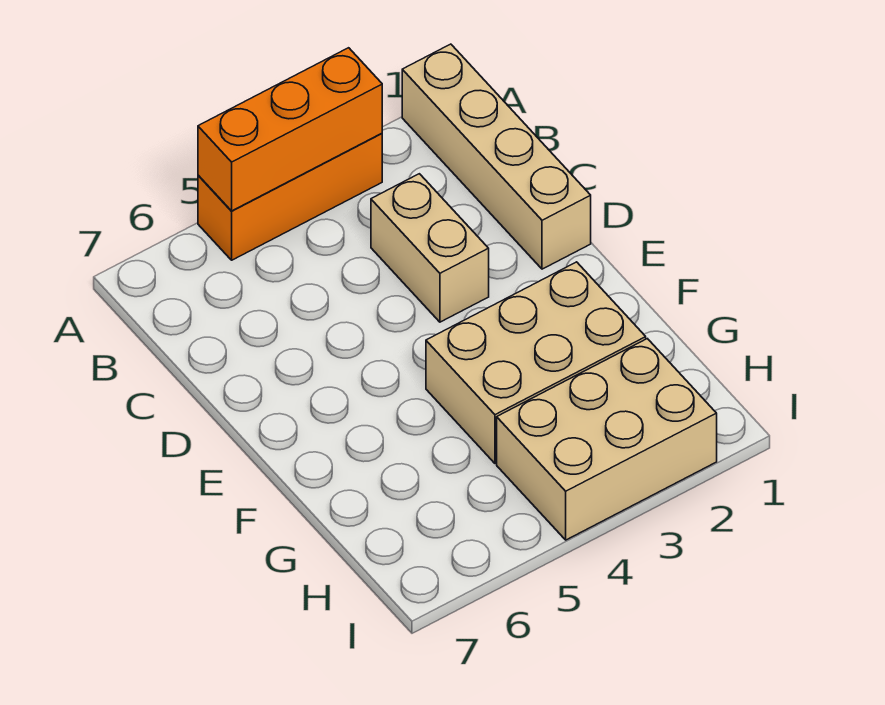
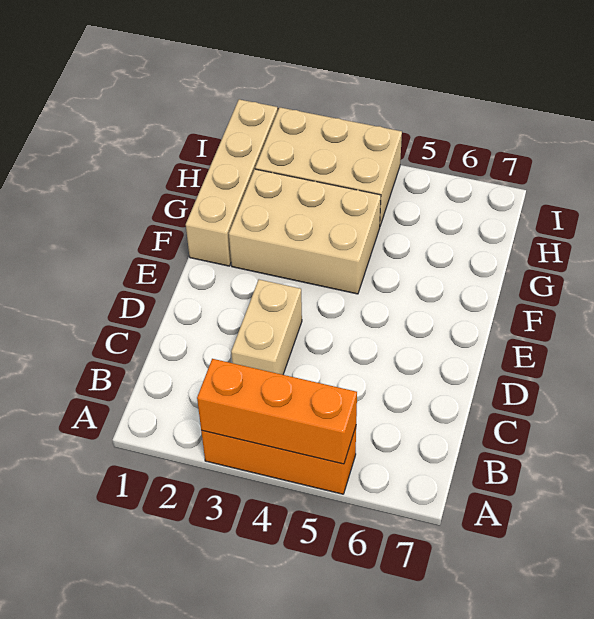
tan brick A1:D1 level 1 -> tan brick F1:I1 level 1

